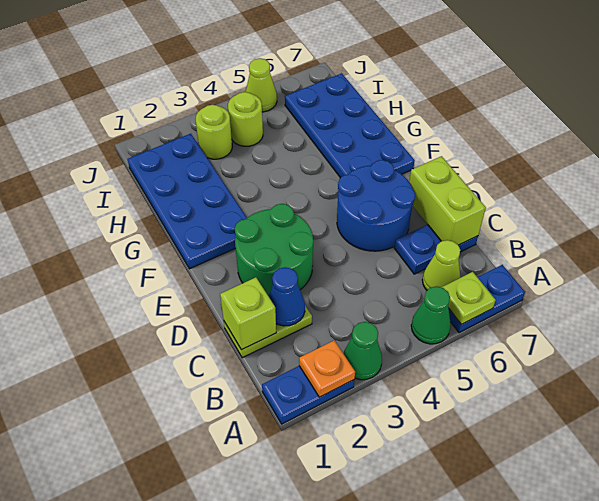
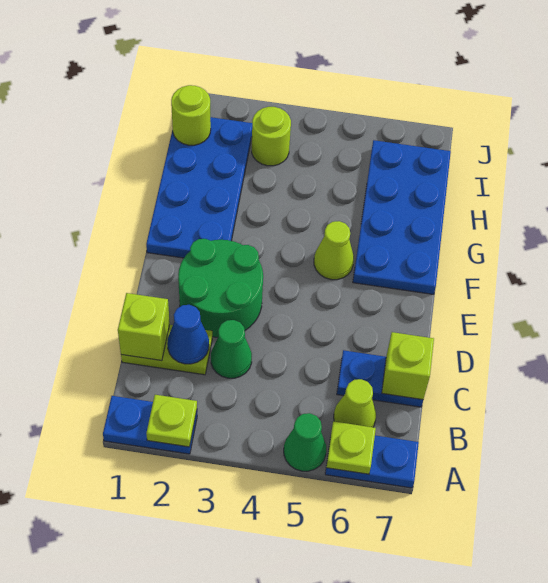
orange plate A2 level 2 -> lime plate A2 level 2
green cone A3 level 1 -> green cone C3 level 1
lime brick C7:D7 level 2 -> lime brick C7 level 2
blue round brick D5:E6 level 1 -> none
lime round brick I4 level 1 -> lime round brick I1 level 2
lime cone J5 level 1 -> lime cone F5 level 1

